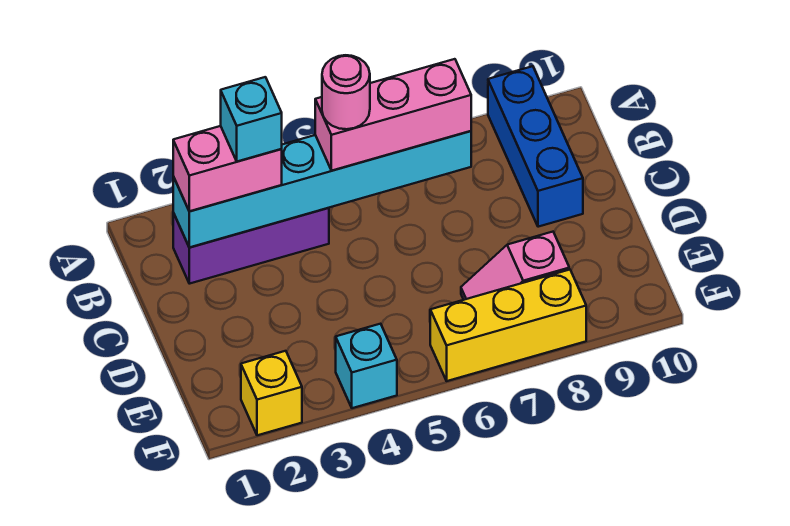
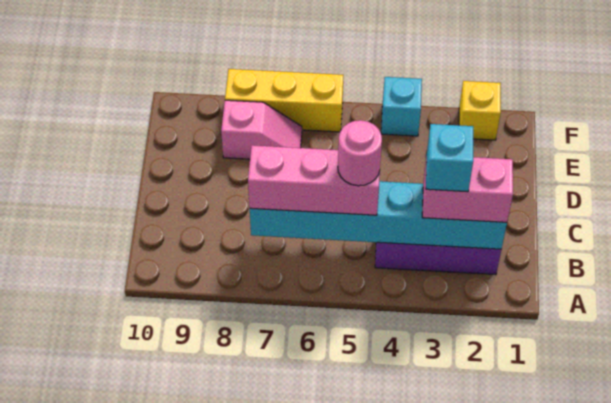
blue brick A9:C9 level 1 -> none

